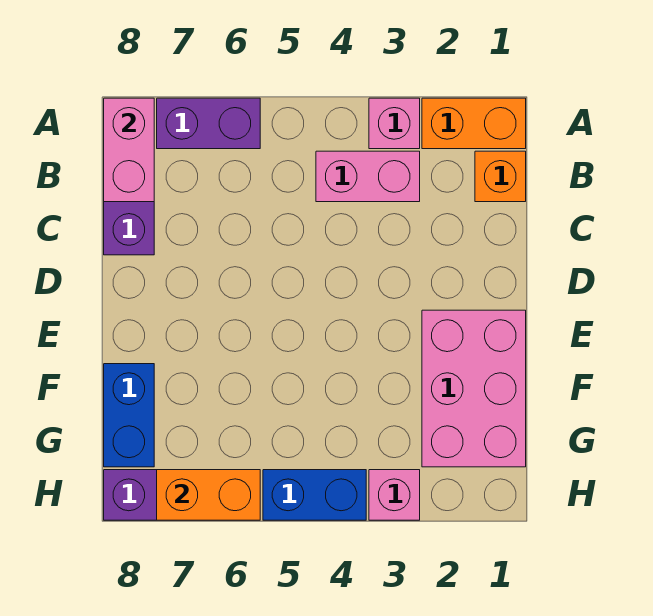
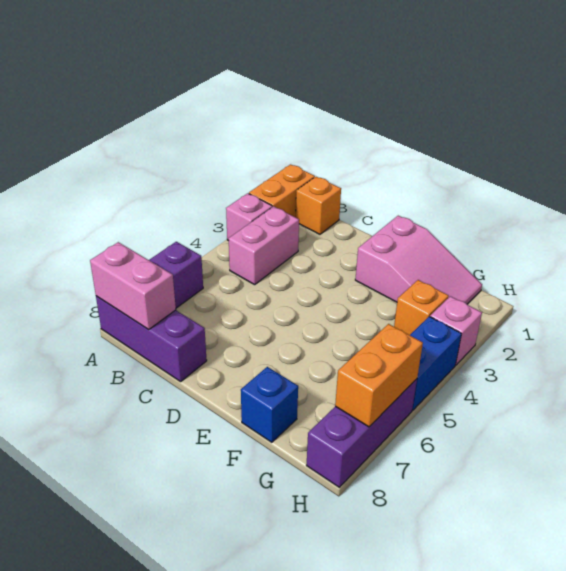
pink brick E1:G2 level 1 -> pink slope E1:G2 level 1 top E
blue brick F8:G8 level 1 -> blue brick F8 level 1
none -> orange brick G3 level 1

